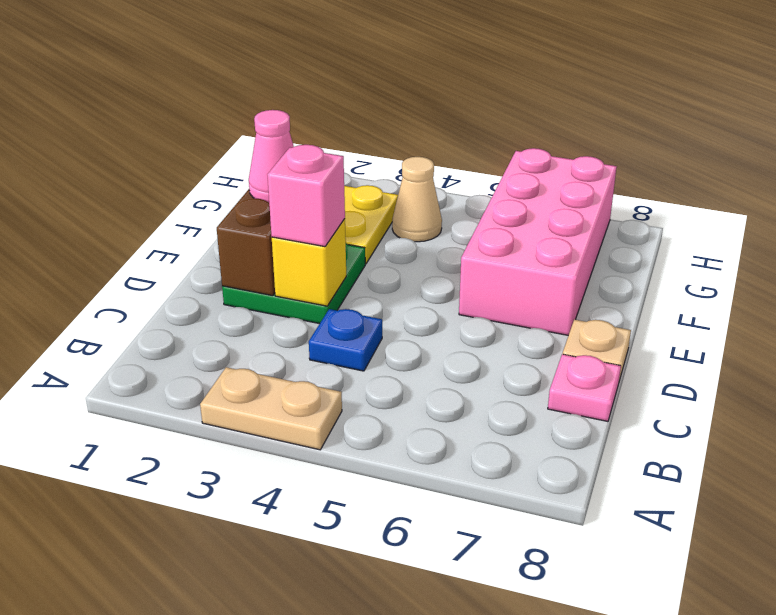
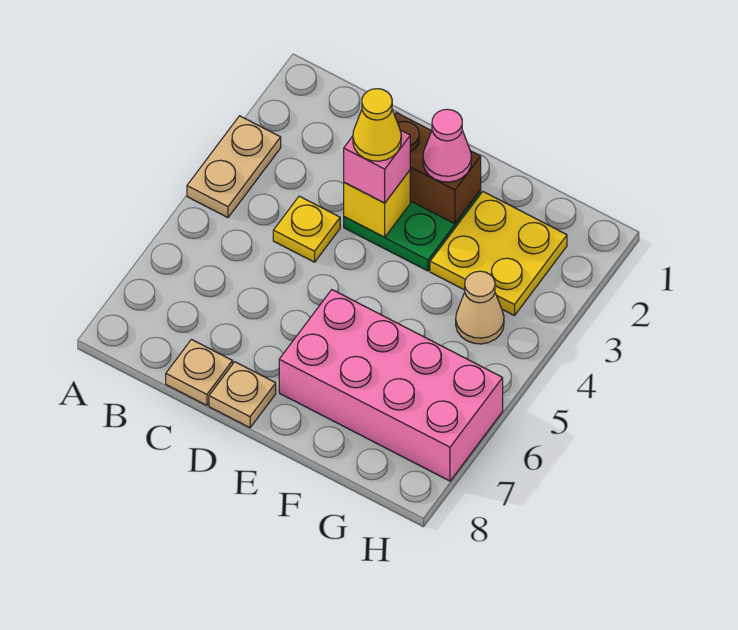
blue plate C4 level 1 -> yellow plate C4 level 1
pink plate C8 level 1 -> tan plate C8 level 1
none -> yellow cone D3 level 4

